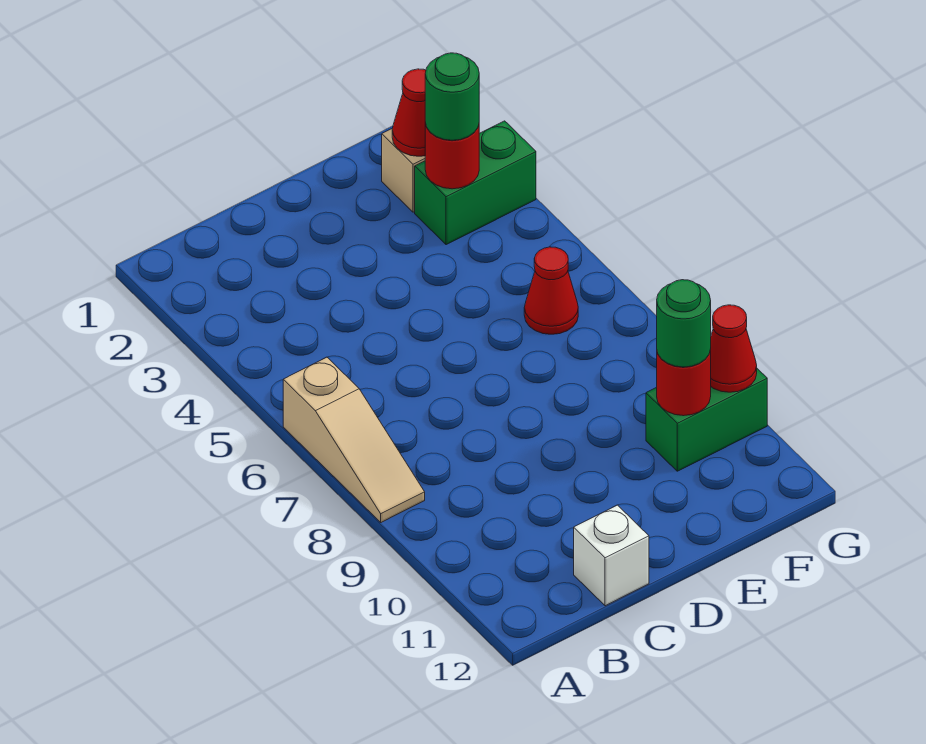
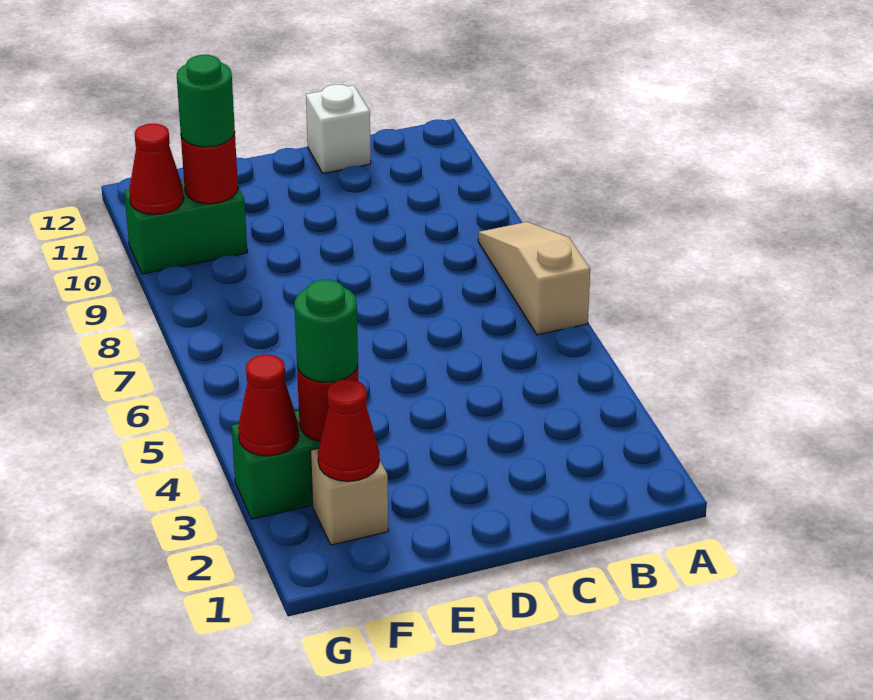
red cone F6 level 1 -> red cone G3 level 2

